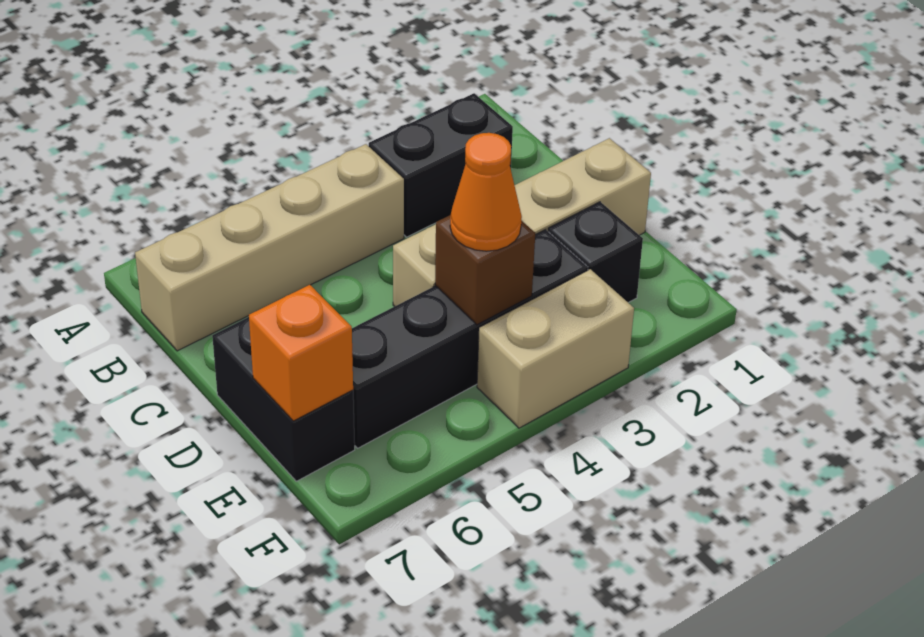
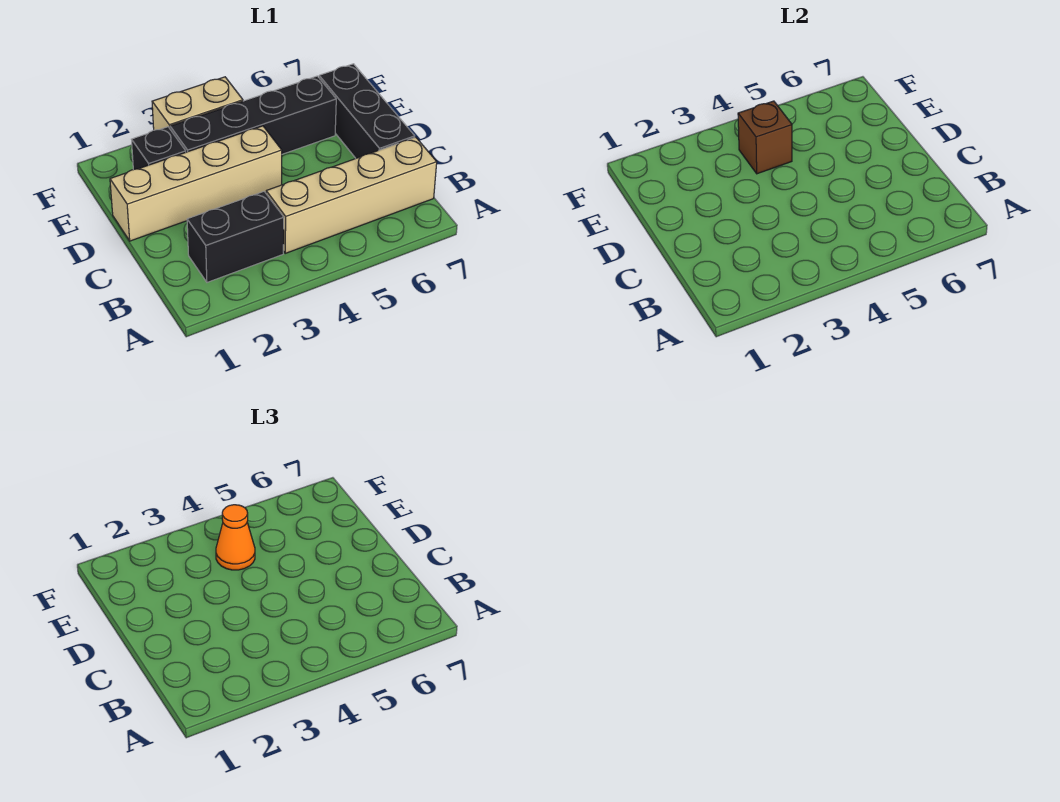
black brick D7:E7 level 1 -> black brick C7:E7 level 1
orange brick E7 level 2 -> none

